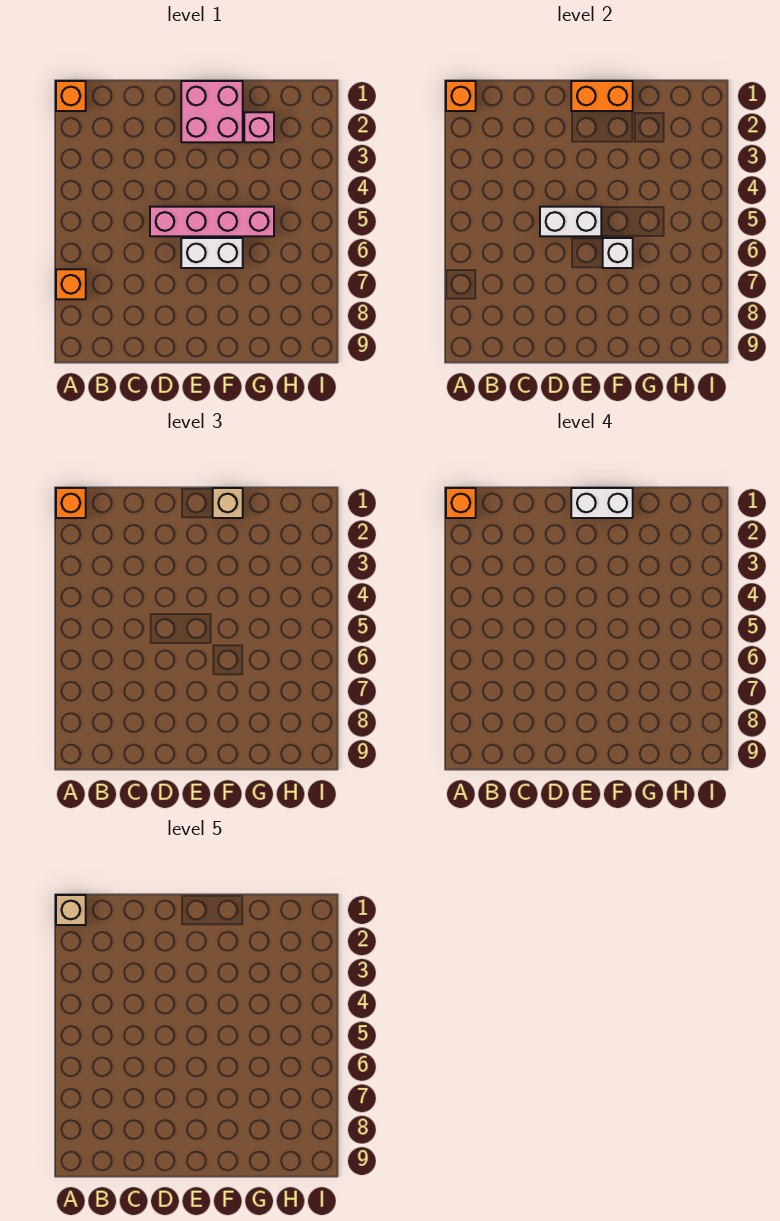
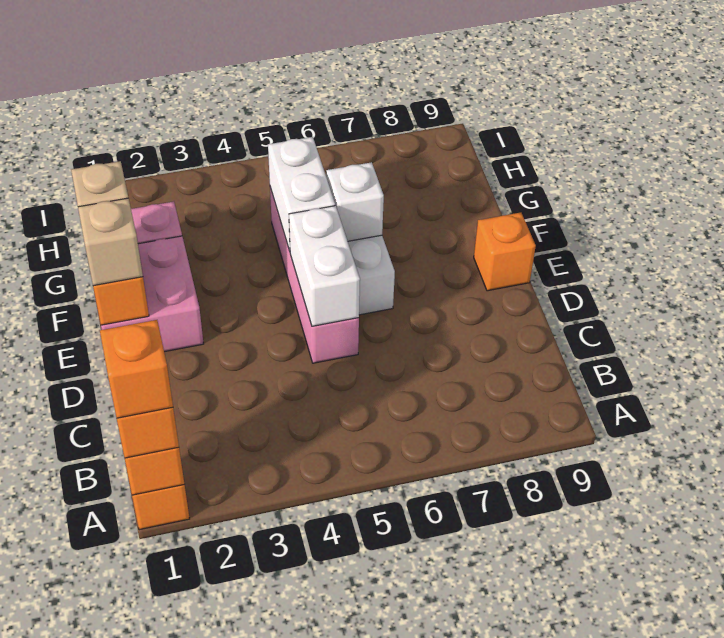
tan brick A1 level 5 -> tan brick E1 level 3
orange brick A7 level 1 -> orange brick E9 level 1
white brick E1:F1 level 4 -> white brick F5:G5 level 2

